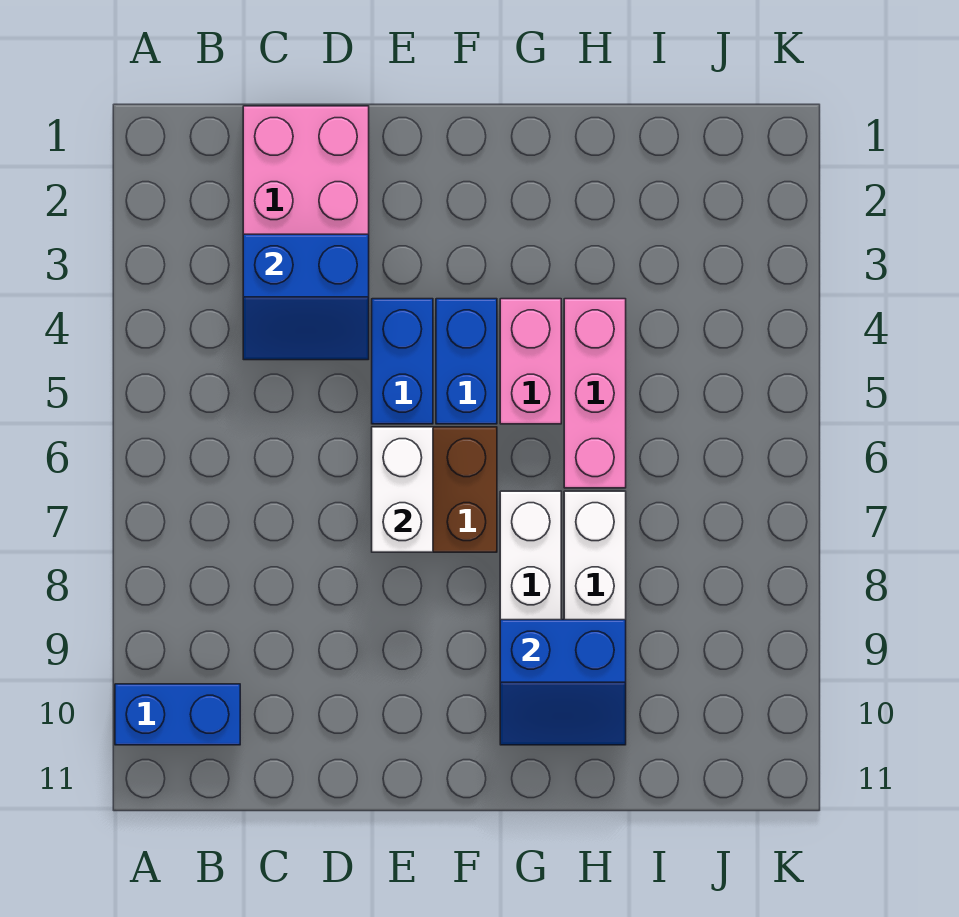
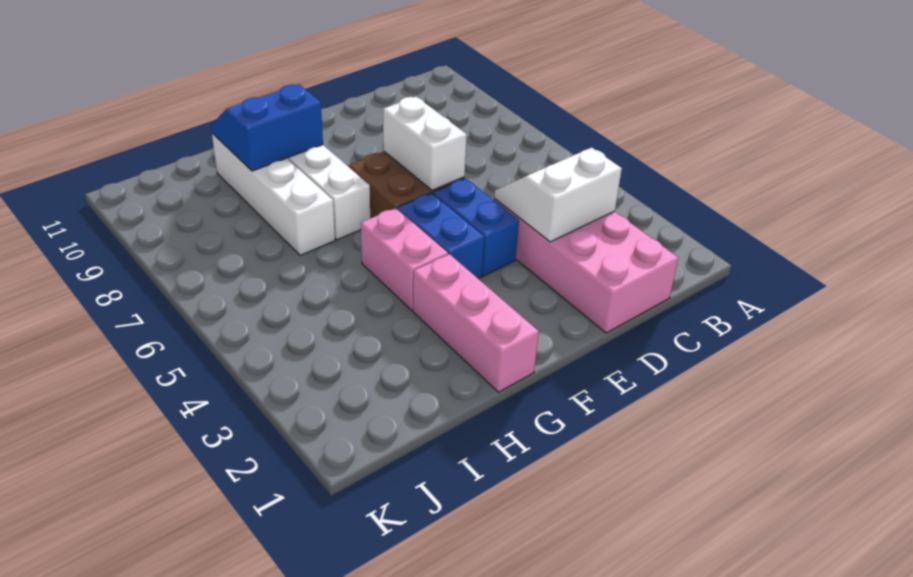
blue brick A10:B10 level 1 -> none
blue slope C3:D4 level 2 top 3 -> white slope C3:D4 level 2 top 3
pink brick H4:H6 level 1 -> pink brick G1:G3 level 1

